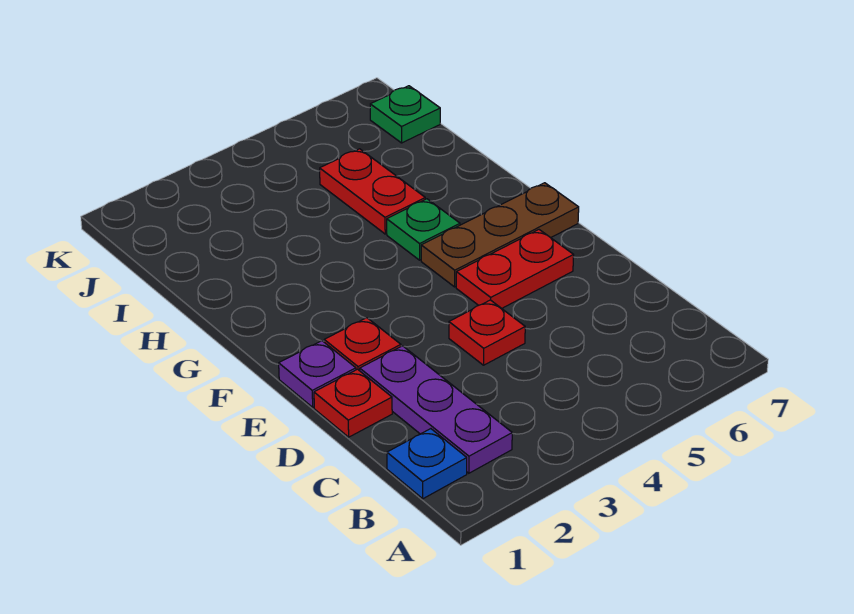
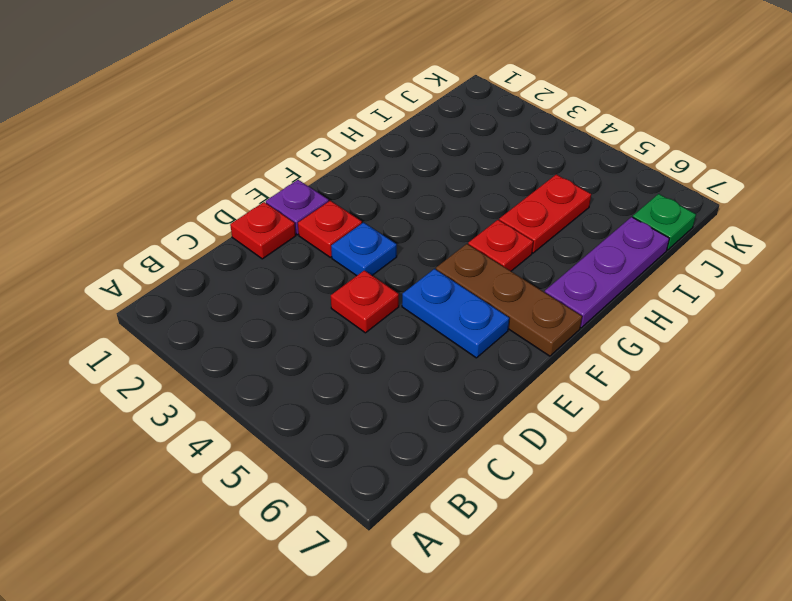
blue plate B1 level 1 -> blue plate E3 level 1
purple plate B2:D2 level 1 -> purple plate G7:I7 level 1
red plate E5:E6 level 1 -> blue plate E5:E6 level 1
green plate G5 level 1 -> red plate G5 level 1

